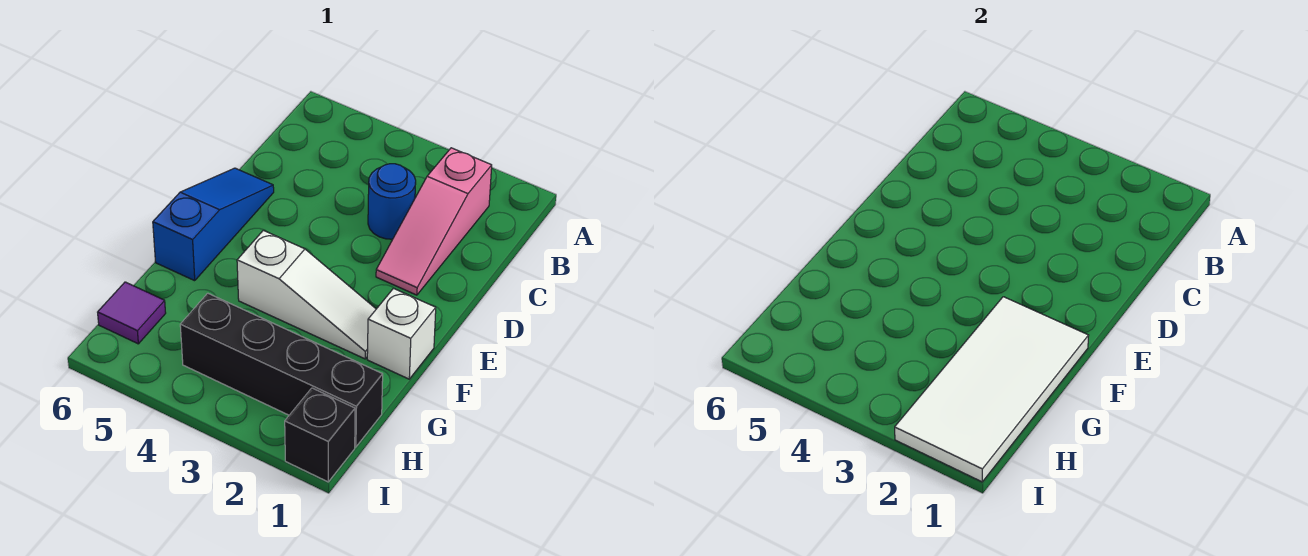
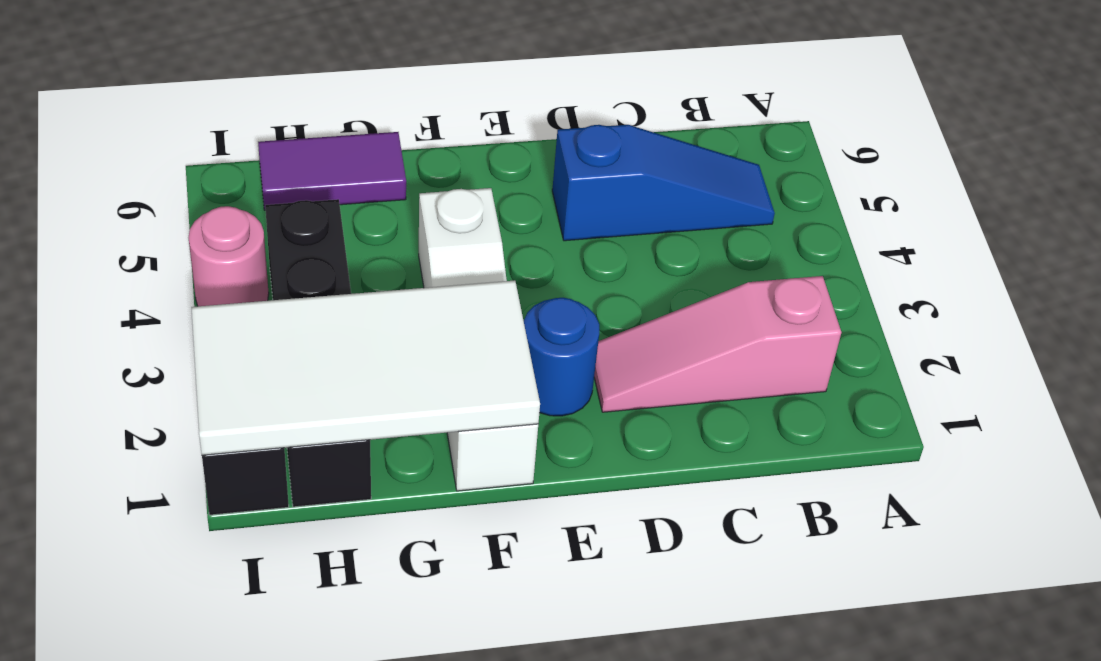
blue round brick C3 level 1 -> blue round brick E2 level 1
blue slope D6:F6 level 1 top F -> blue slope B5:D5 level 1 top D
purple tile H6 level 1 -> purple tile G6:H6 level 1
none -> pink round brick I4 level 1

